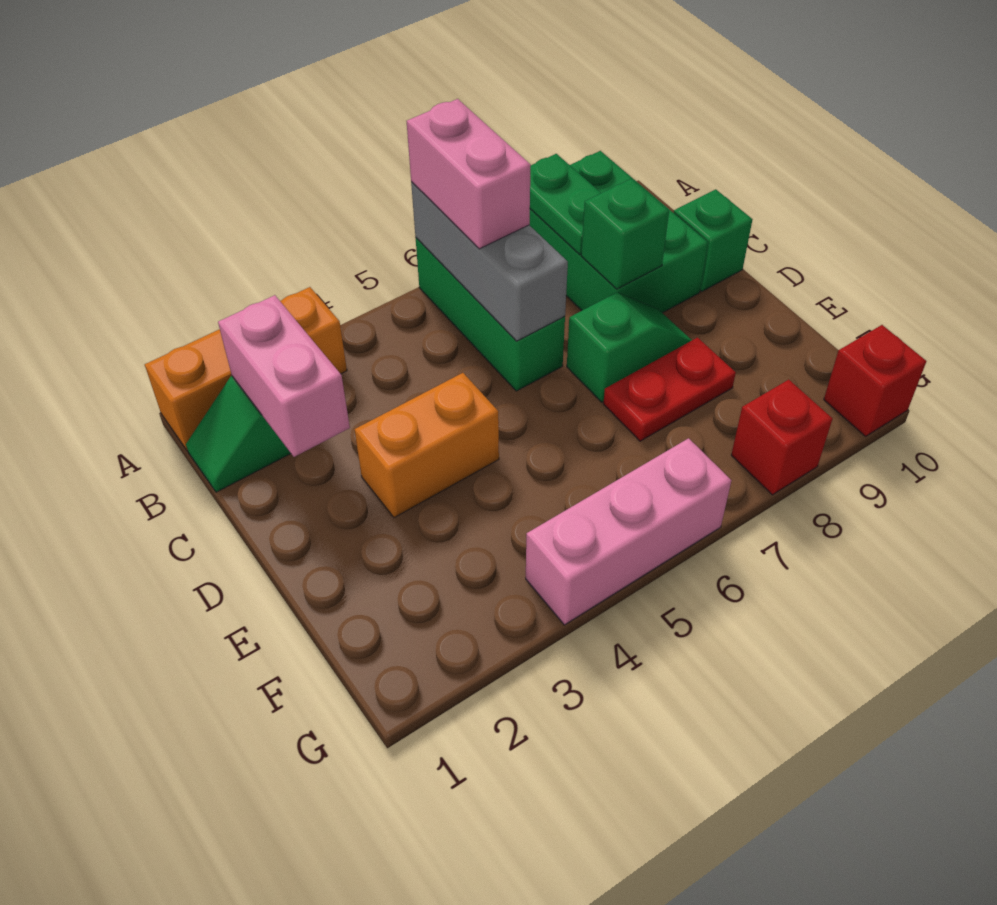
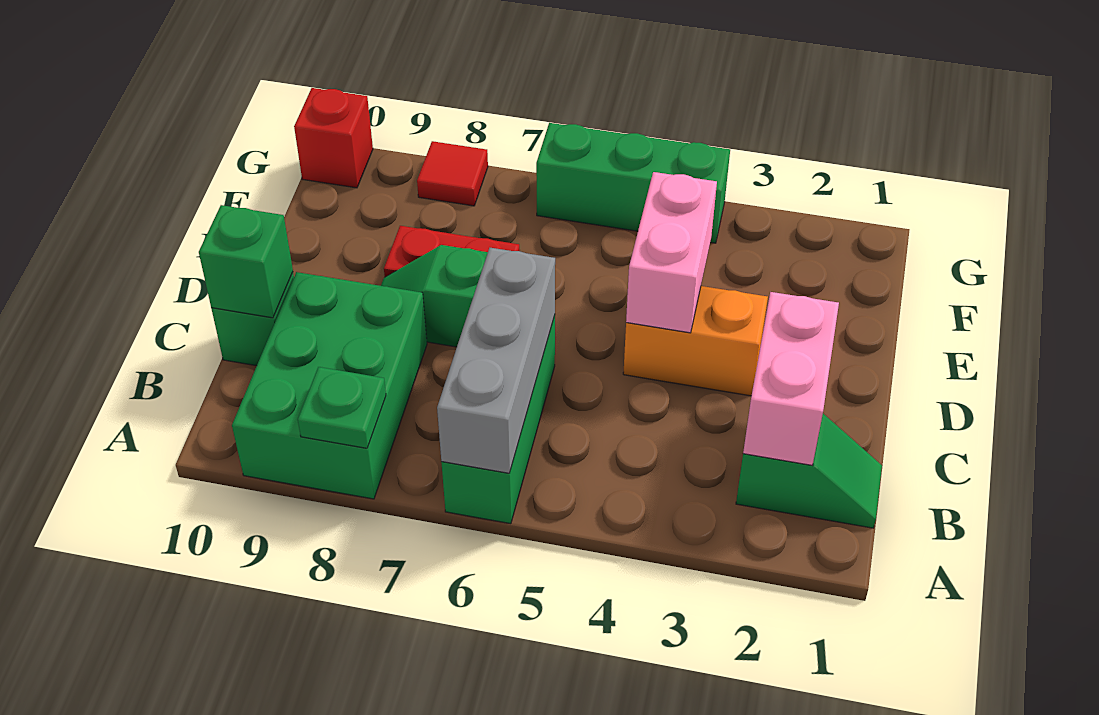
orange brick A1:A3 level 1 -> none
pink brick A6:B6 level 3 -> pink brick D4:E4 level 2
green plate A8:B8 level 2 -> green plate A8 level 2
green brick C8 level 2 -> green brick C10 level 2
pink brick G4:G6 level 1 -> green brick G4:G6 level 1
red brick G8 level 1 -> red tile G8 level 1

